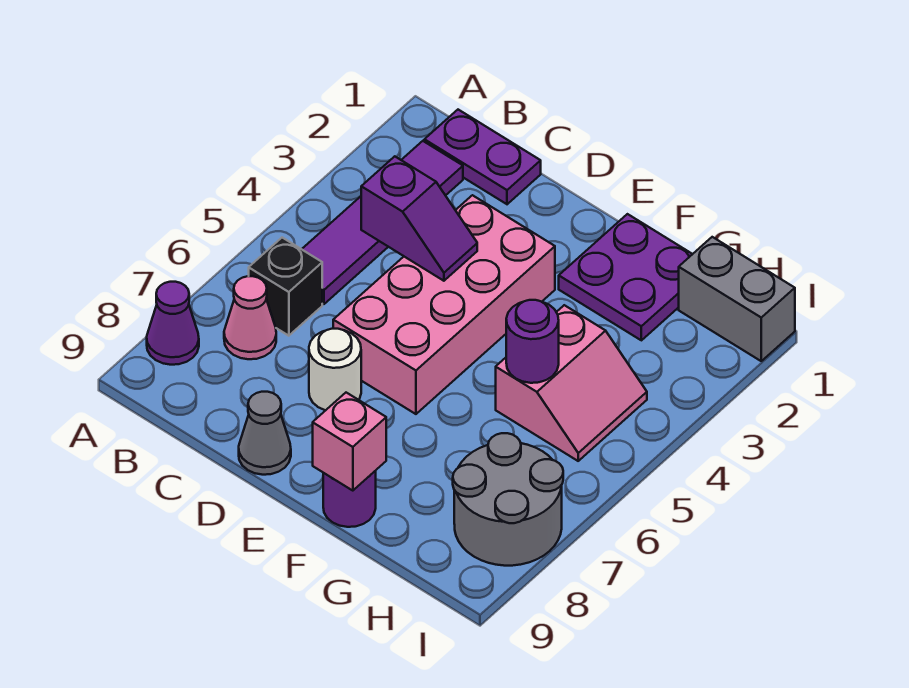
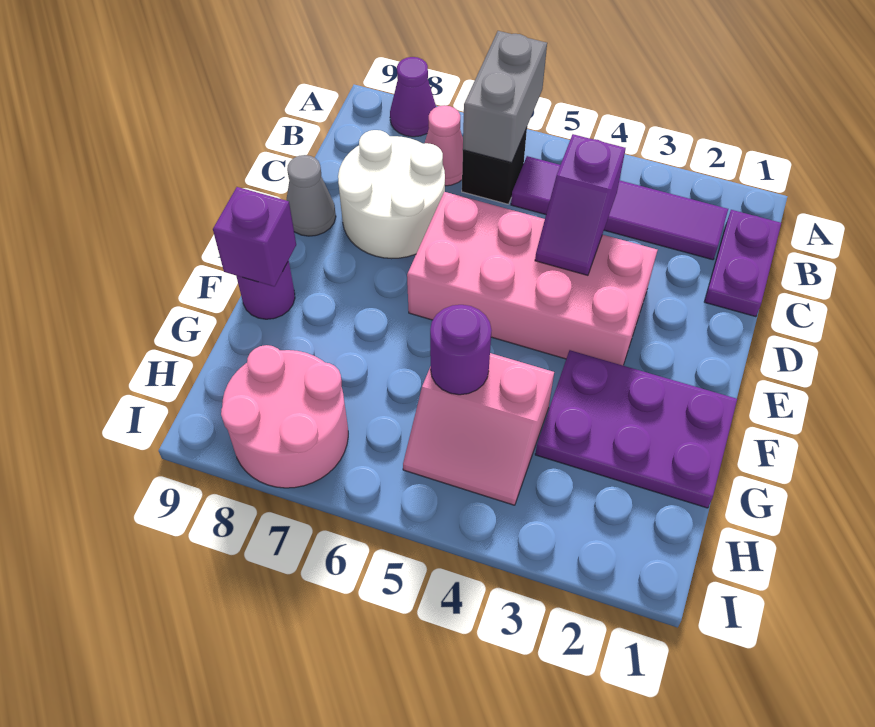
white round brick D7 level 1 -> white round brick C7:D8 level 1
purple plate F1:G2 level 1 -> purple plate F1:G3 level 1
pink brick F9 level 2 -> purple brick F9 level 2
grey brick H1:I1 level 1 -> grey brick A6:B6 level 2
grey round brick H7:I8 level 1 -> pink round brick H7:I8 level 1

